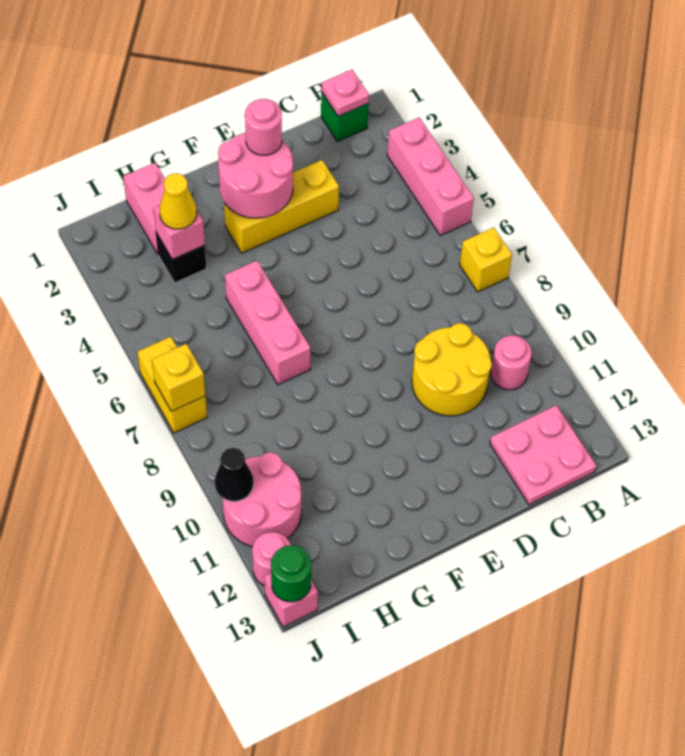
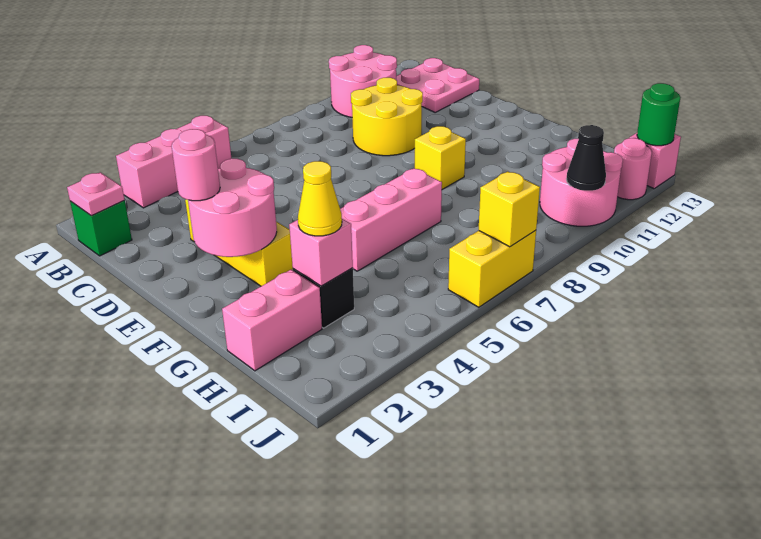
yellow brick A7 level 1 -> yellow brick F9 level 1
pink round brick B10 level 1 -> pink round brick A10:B11 level 1

